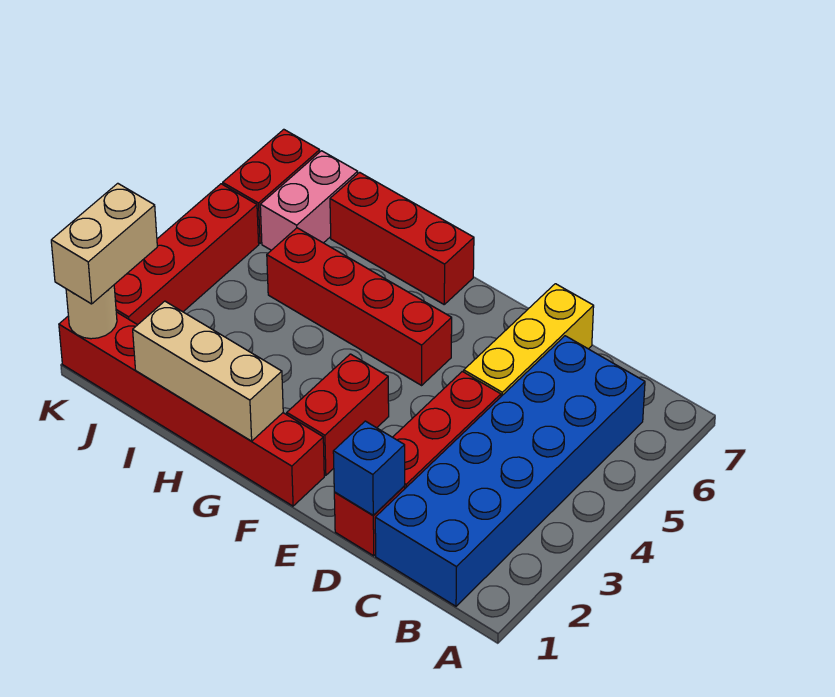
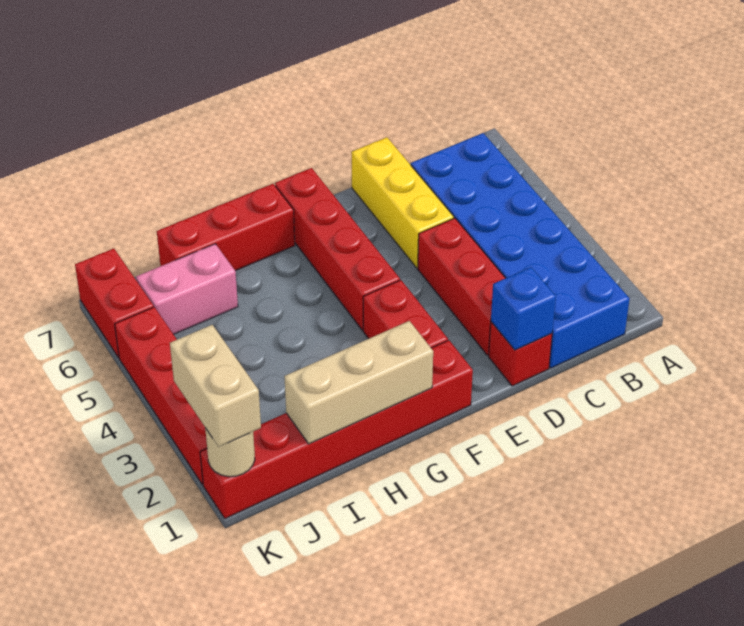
red brick F5:I5 level 1 -> red brick F4:F7 level 1
pink brick J6:J7 level 1 -> pink brick I6:J6 level 1

